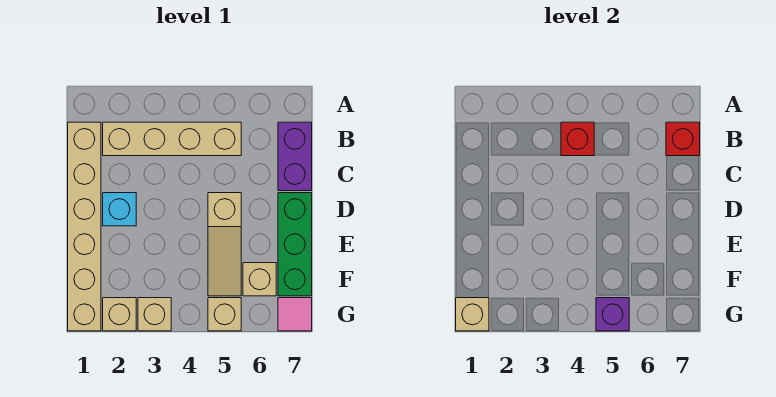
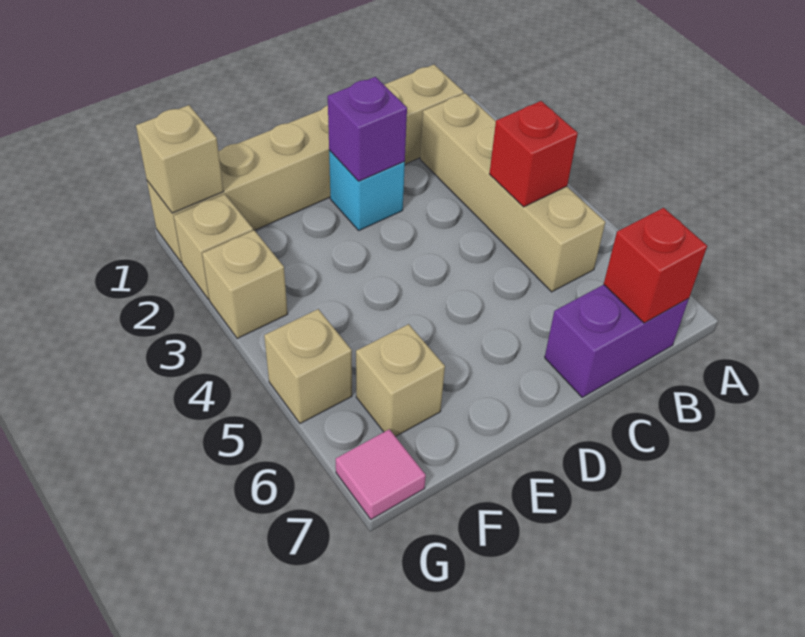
tan slope D5:F5 level 1 top D -> none
green brick D7:F7 level 1 -> none
purple brick G5 level 2 -> purple brick D2 level 2

